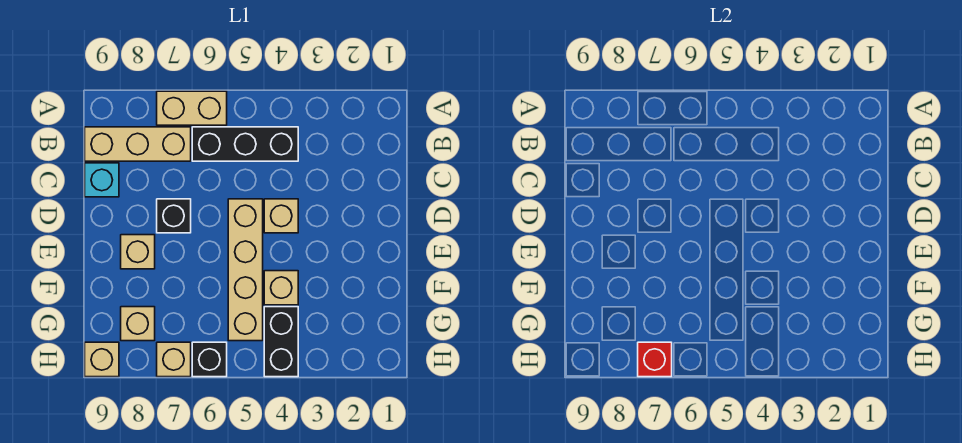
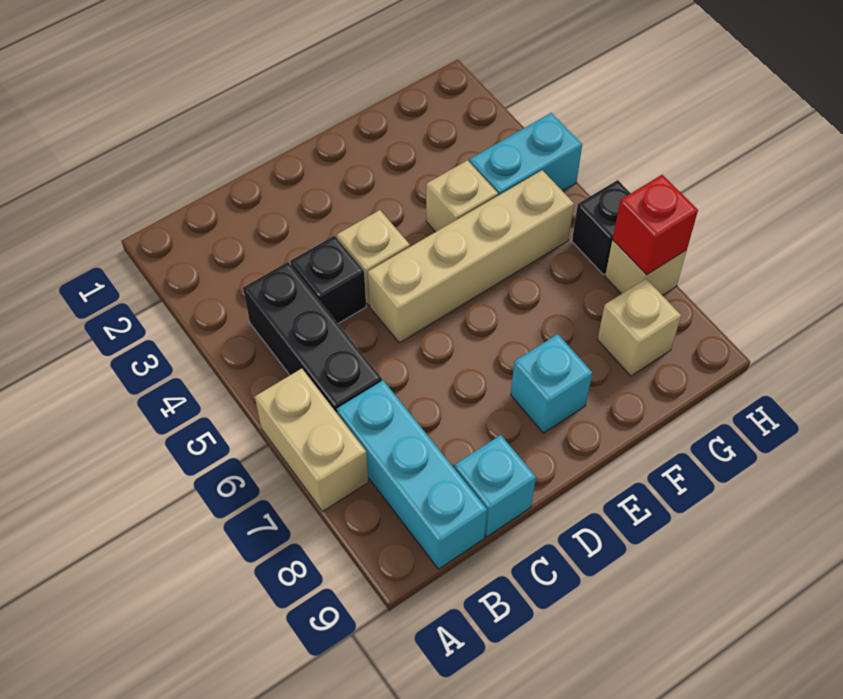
tan brick B7:B9 level 1 -> cyan brick B7:B9 level 1
black brick D7 level 1 -> black brick C4 level 1
tan brick E8 level 1 -> cyan brick E8 level 1
black brick G4:H4 level 1 -> cyan brick G4:H4 level 1
tan brick H9 level 1 -> none

